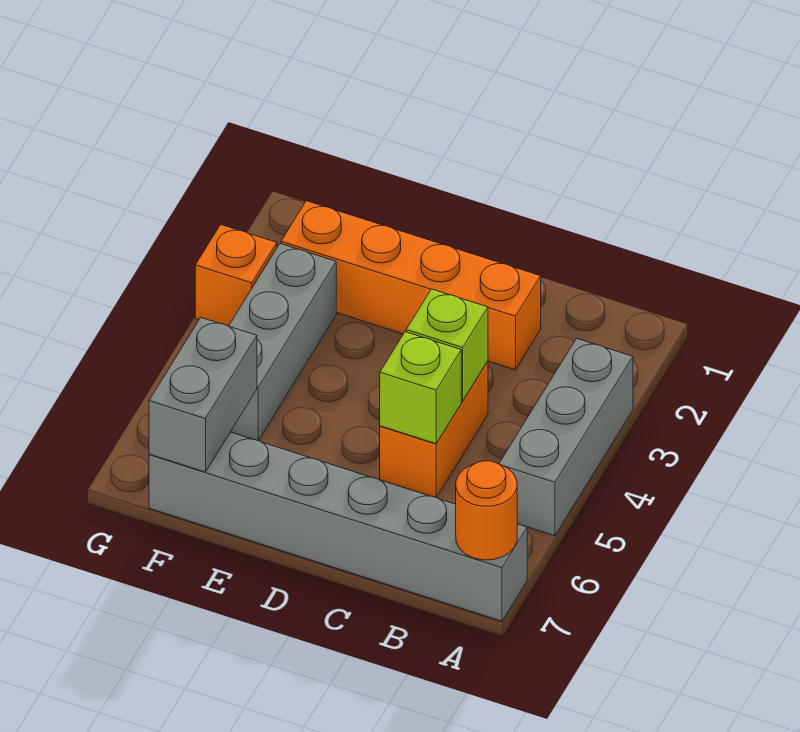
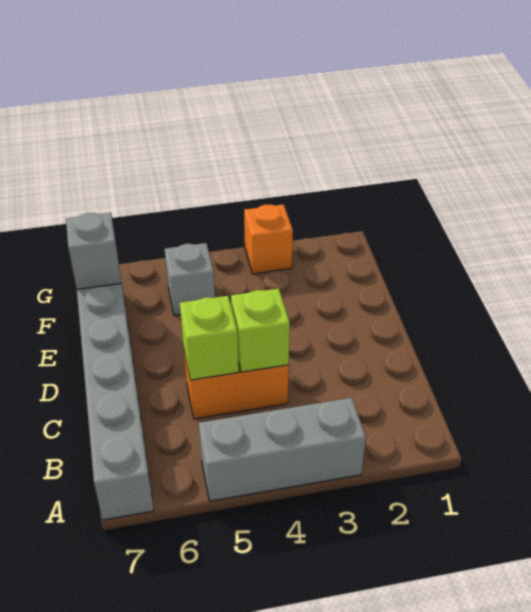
orange round brick A7 level 2 -> none
orange brick C2:F2 level 1 -> none
grey brick F3:F5 level 1 -> grey brick F5 level 1
grey brick F6:F7 level 2 -> grey brick F7 level 2

